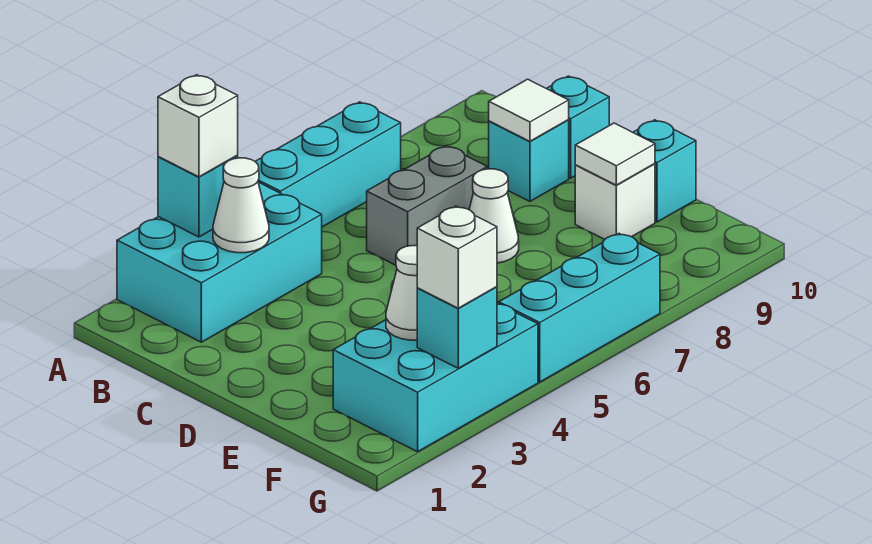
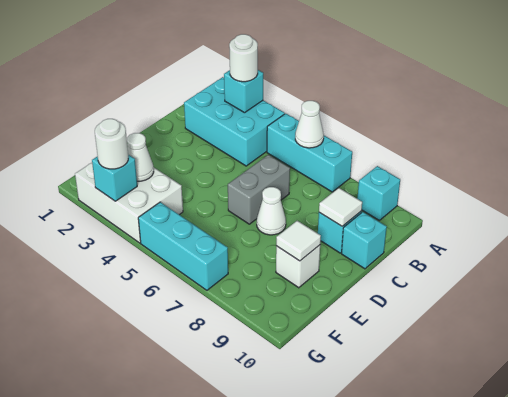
white brick A3 level 3 -> white round brick A3 level 3
white cone B3 level 2 -> white cone A6 level 2
grey brick C6:C7 level 1 -> grey brick C6:D6 level 1
cyan brick E10 level 1 -> cyan brick A9 level 1
cyan brick F2:G4 level 1 -> white brick F2:G4 level 1
white brick G3 level 3 -> white round brick G3 level 3

